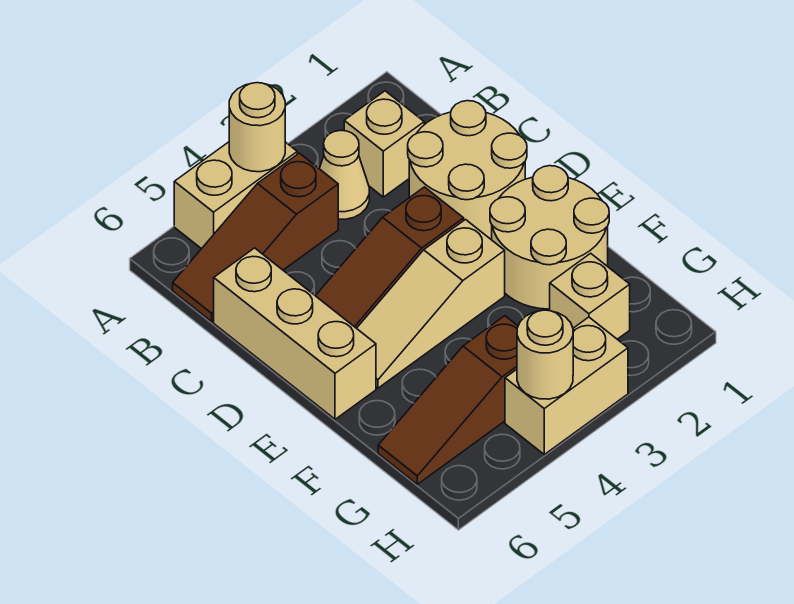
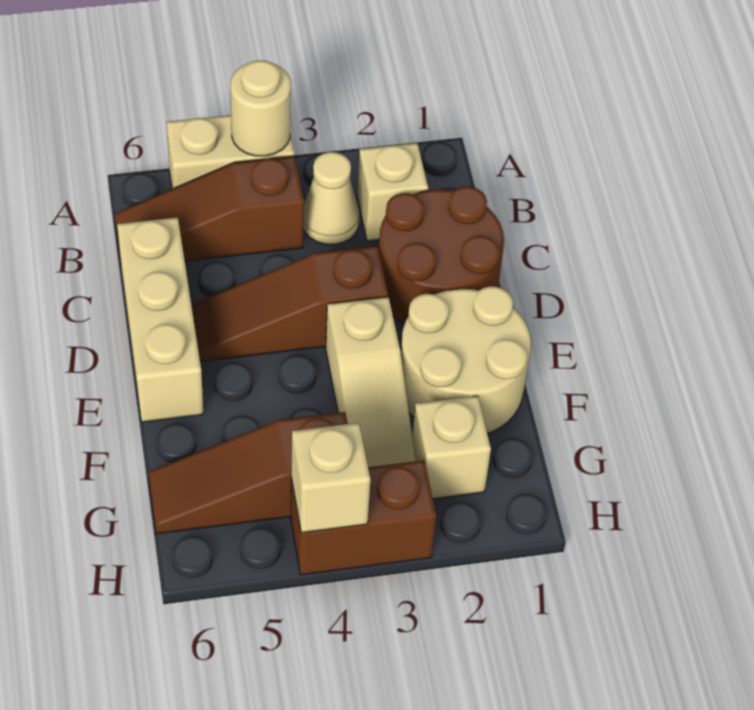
tan round brick C1:D2 level 1 -> brown round brick C1:D2 level 1
tan slope E3:E5 level 1 top 3 -> tan slope E3:G3 level 1 top E
tan brick H3:H4 level 1 -> brown brick H3:H4 level 1
tan round brick H4 level 2 -> tan brick H4 level 2

